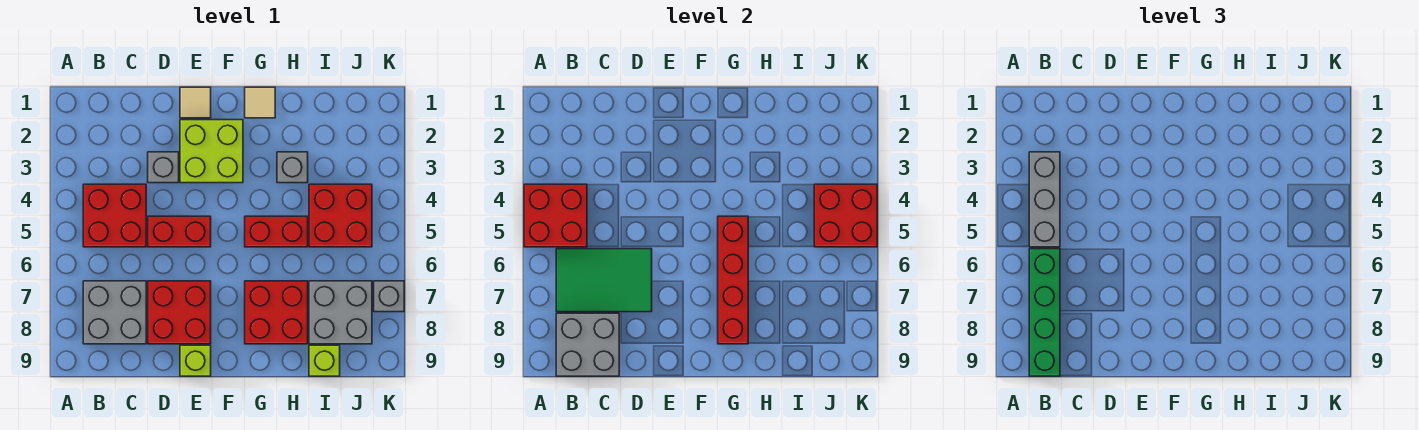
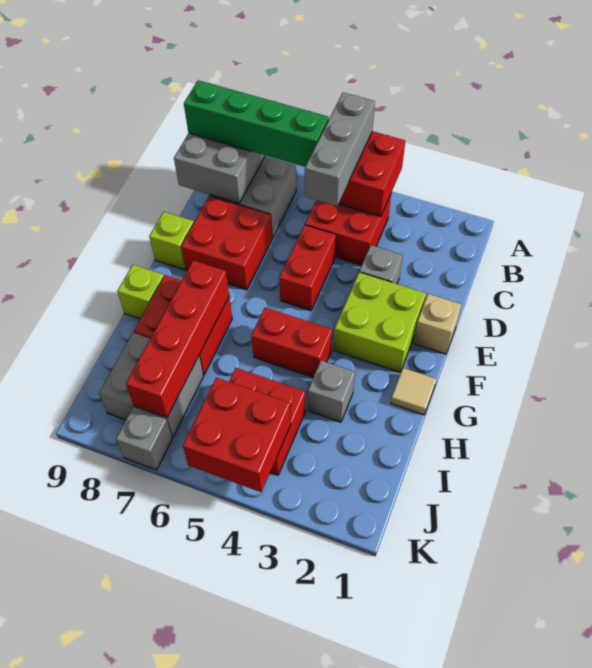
grey brick B3:B5 level 3 -> grey brick A5:C5 level 3
green tile B6:D7 level 2 -> none
tan tile E1 level 1 -> tan brick E1 level 1
red brick G5:H5 level 1 -> red brick G4:G5 level 1
red brick G5:G8 level 2 -> red brick G7:J7 level 2
lime brick I9 level 1 -> lime brick G9 level 1

